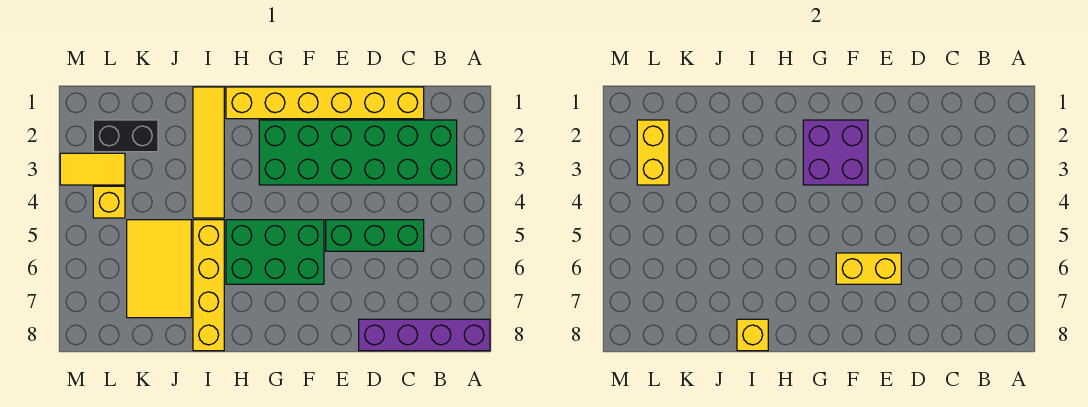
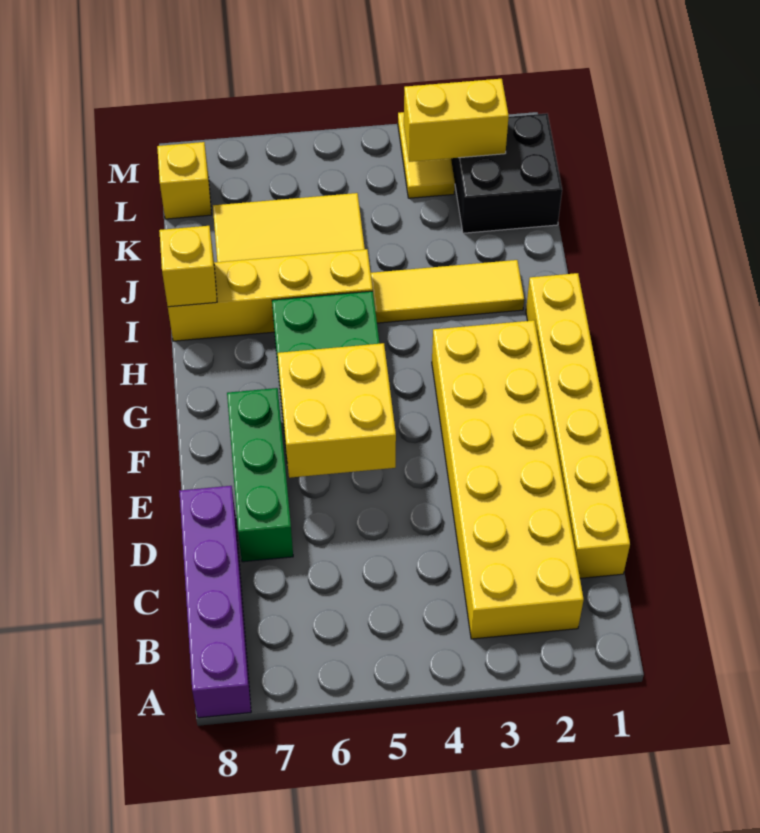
green brick B2:G3 level 1 -> yellow brick B2:G3 level 1
green brick C5:E5 level 1 -> green brick D7:F7 level 1
yellow brick E6:F6 level 2 -> yellow brick E5:F6 level 2
purple brick F2:G3 level 2 -> none
yellow tile I1:I4 level 1 -> yellow tile I2:I4 level 1
black brick K2:L2 level 1 -> black brick K1:L2 level 1
yellow brick L4 level 1 -> yellow brick L8 level 1

